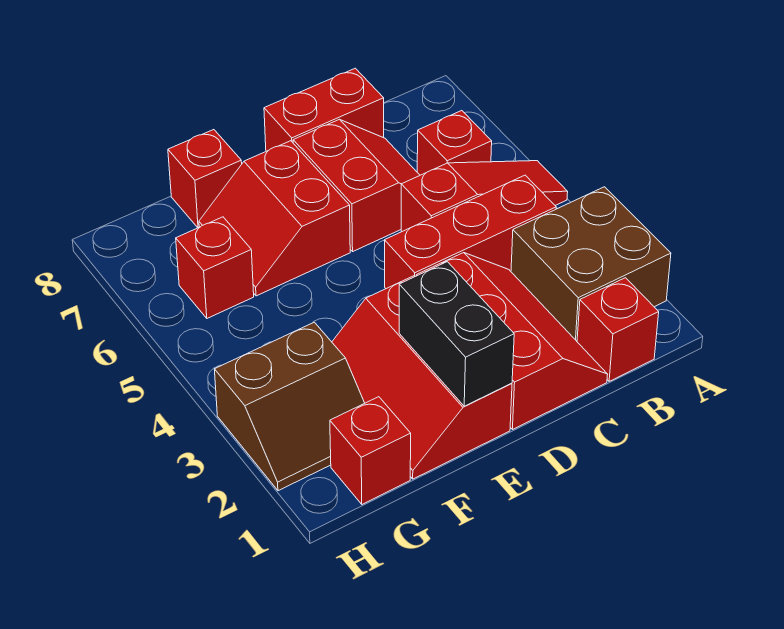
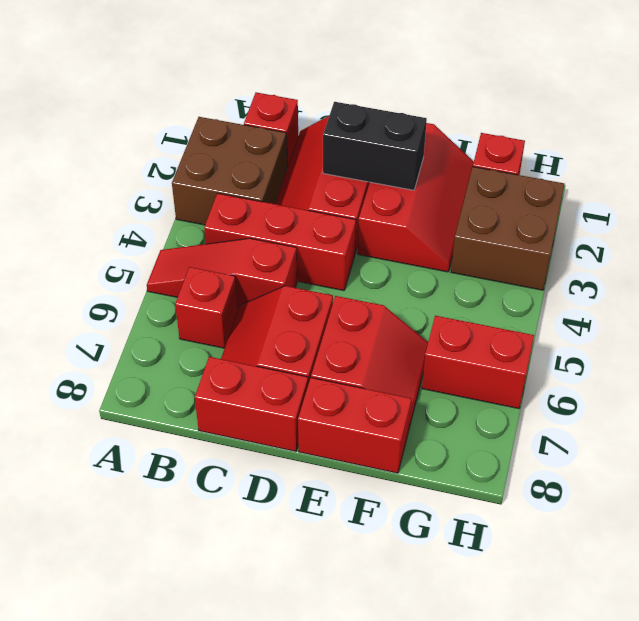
black brick E1:E2 level 2 -> black brick D2:E2 level 2
red brick F8 level 1 -> red brick E8:F8 level 1
brown slope G2:H3 level 1 top 3 -> brown brick G2:H3 level 1
red brick G6 level 1 -> red brick G6:H6 level 1

